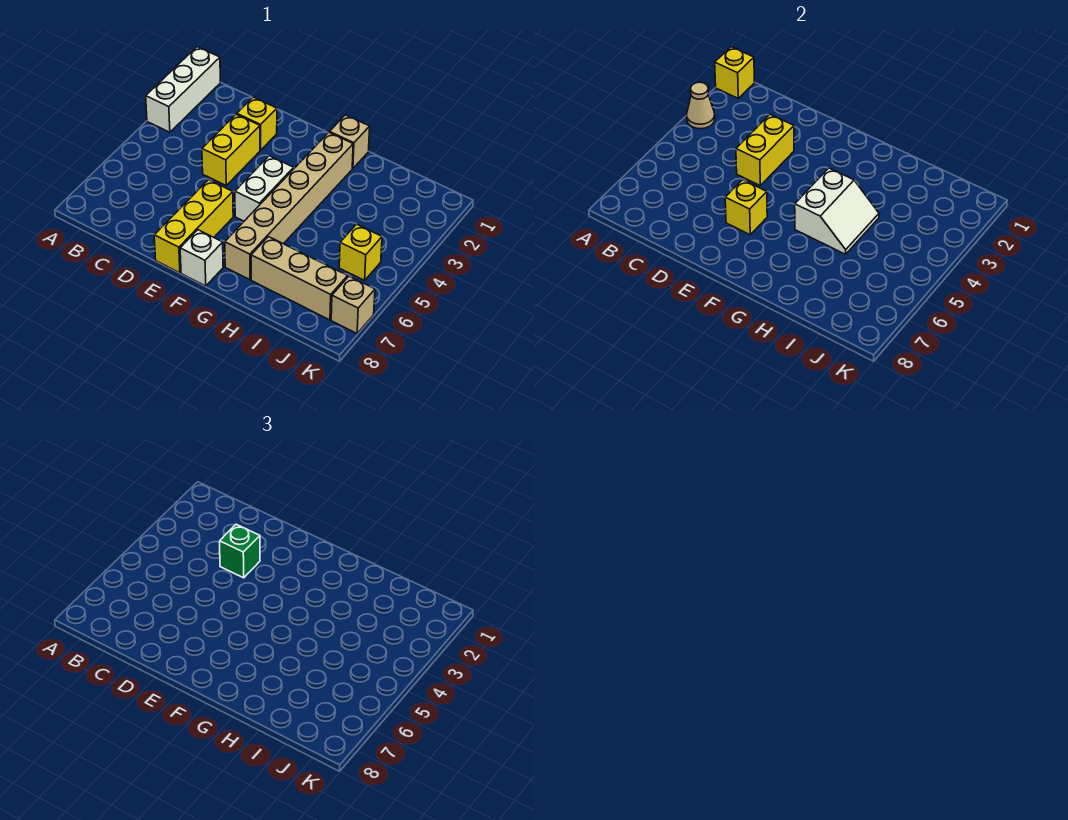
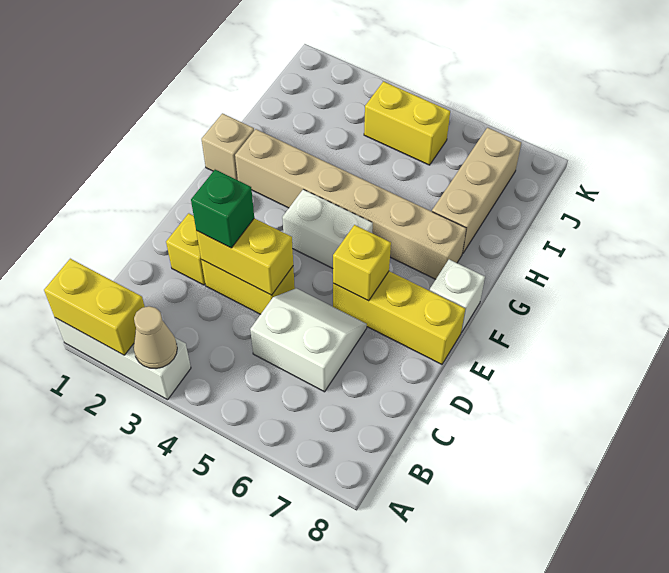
yellow brick A1 level 2 -> yellow brick A1:A2 level 2
white slope G4:H5 level 2 top G -> white slope C5:D6 level 1 top C
yellow brick J5 level 1 -> yellow brick J4:J5 level 1
tan brick K7 level 1 -> none

